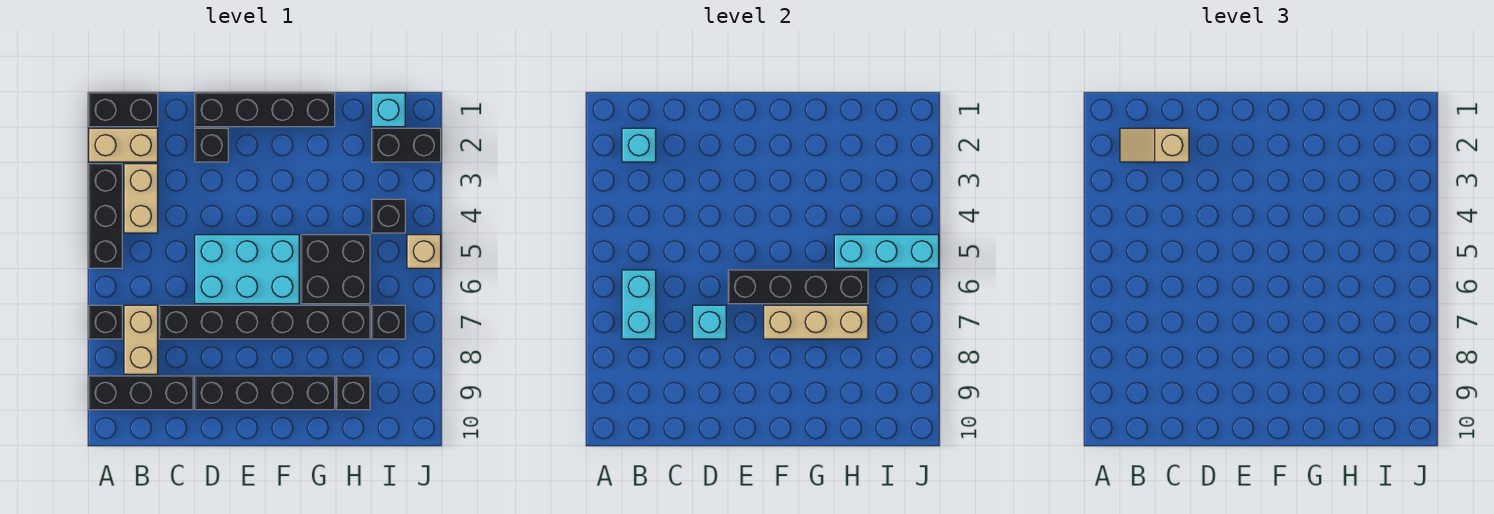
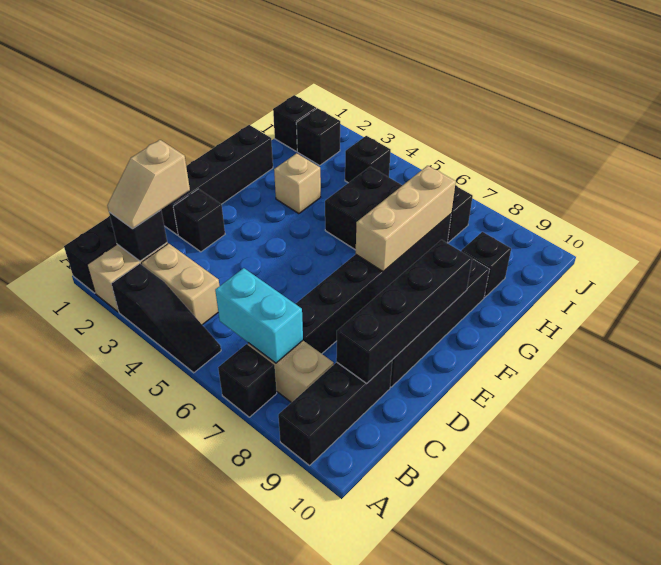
black brick A3:A5 level 1 -> black slope A3:A5 level 1 top 3
cyan brick B2 level 2 -> black brick B2 level 2
cyan brick D5:F6 level 1 -> none
cyan brick D7 level 2 -> none
black brick E6:H6 level 2 -> black brick C9:F9 level 2
cyan brick H5:J5 level 2 -> none
cyan brick I1 level 1 -> black brick I1 level 1
black brick I2:J2 level 1 -> black brick I2 level 1
tan brick J5 level 1 -> tan brick G3 level 1

